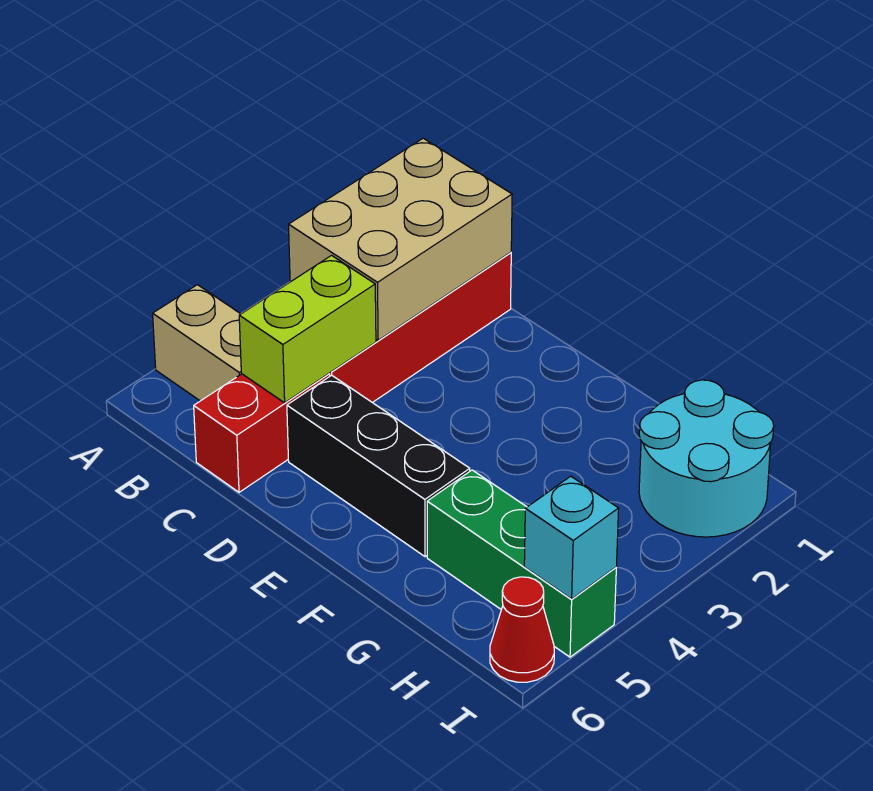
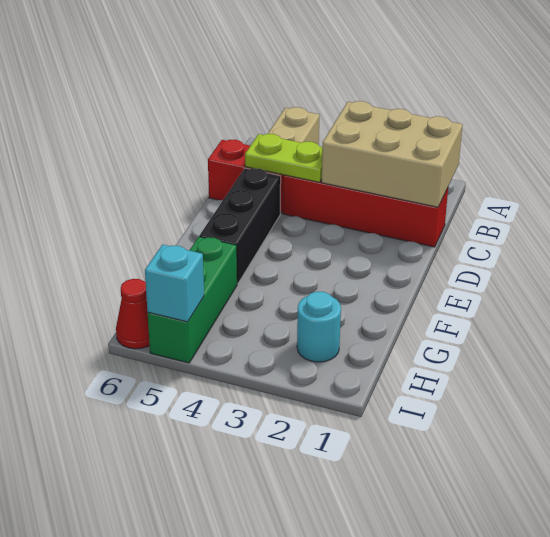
lime brick C4:C5 level 2 -> lime plate C4:C5 level 2
cyan round brick H1:I2 level 1 -> cyan round brick H2 level 1

